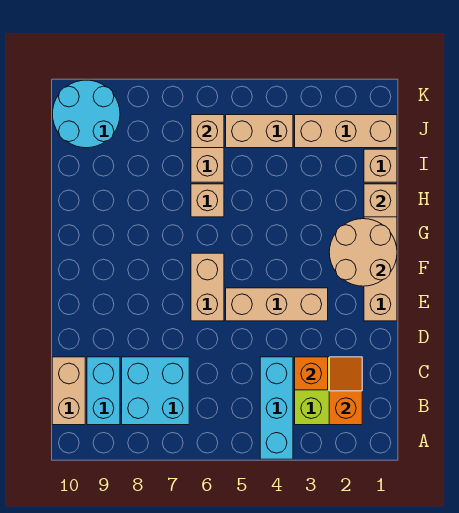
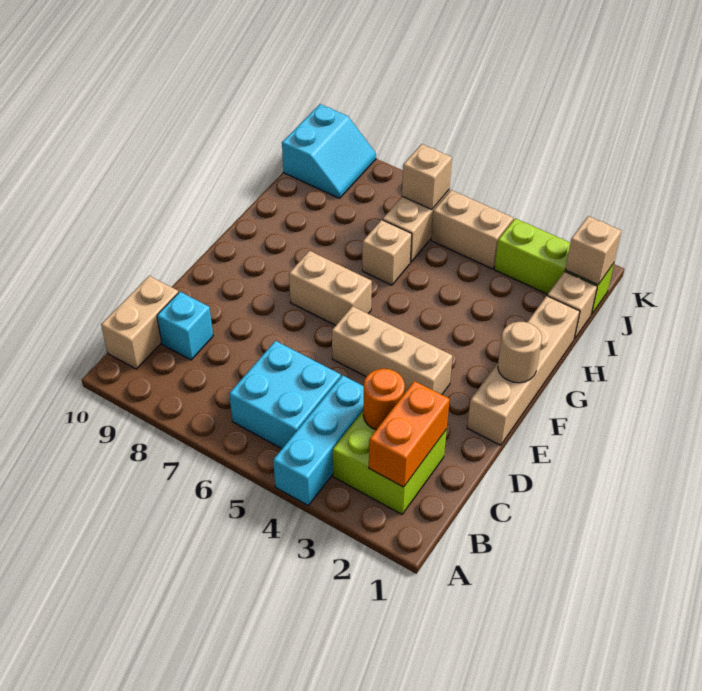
orange slope B2:C2 level 2 top B -> orange brick B2:C2 level 2
cyan brick B7:C8 level 1 -> cyan brick B5:C6 level 1
cyan brick B9:C9 level 1 -> cyan brick C9 level 1
orange brick C3 level 2 -> orange round brick C3 level 2
tan brick E6:F6 level 1 -> tan brick F6:F7 level 1
tan round brick F1:G2 level 2 -> tan round brick F1 level 2
tan brick H1 level 2 -> tan brick J1 level 2
tan brick J1:J3 level 1 -> lime brick J1:J3 level 1
cyan round brick J9:K10 level 1 -> cyan slope J9:K10 level 1 top 10

